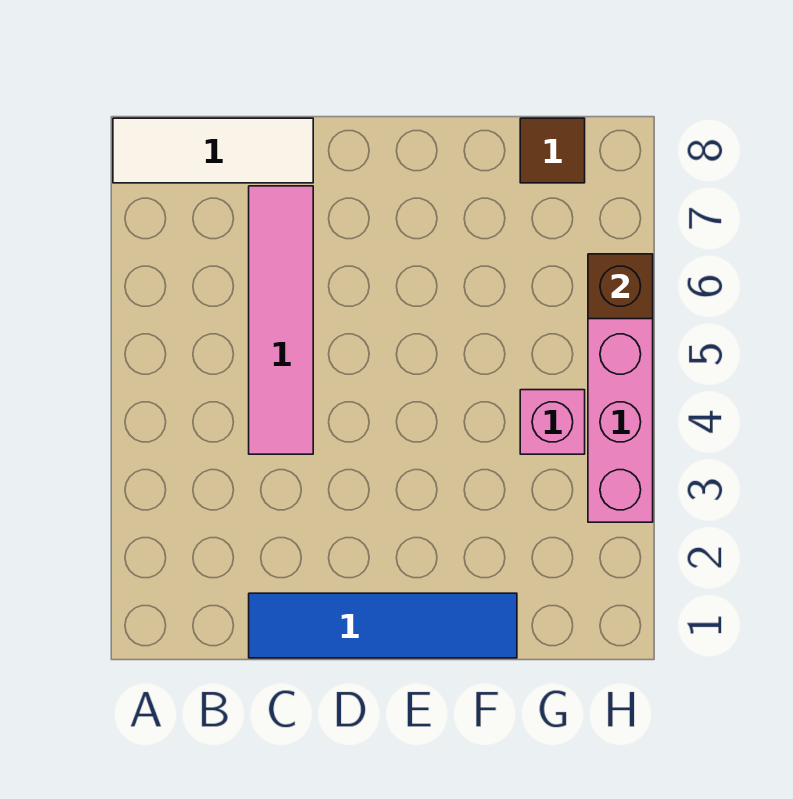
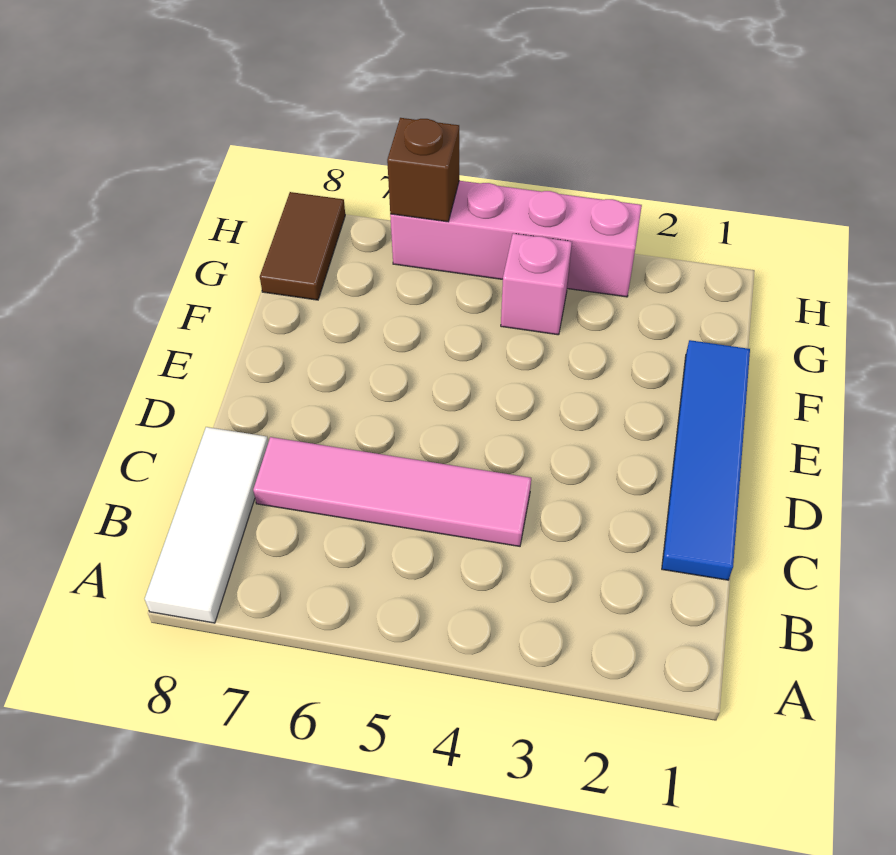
brown tile G8 level 1 -> brown tile G8:H8 level 1

